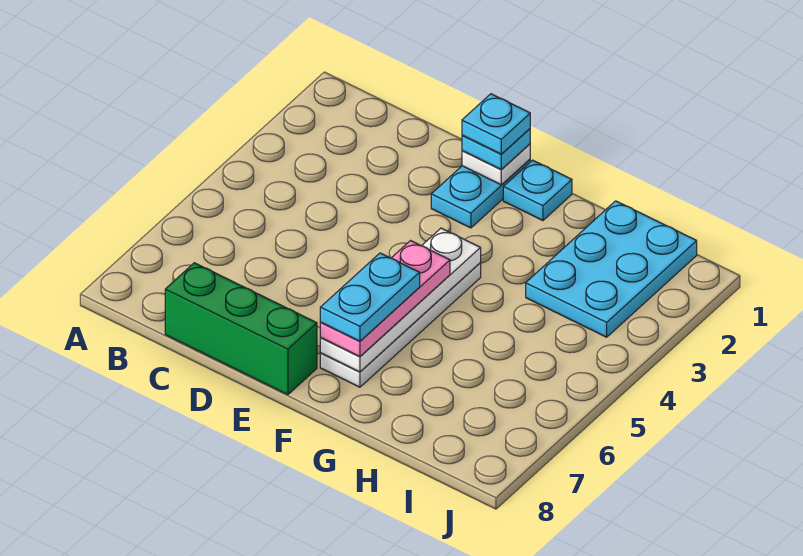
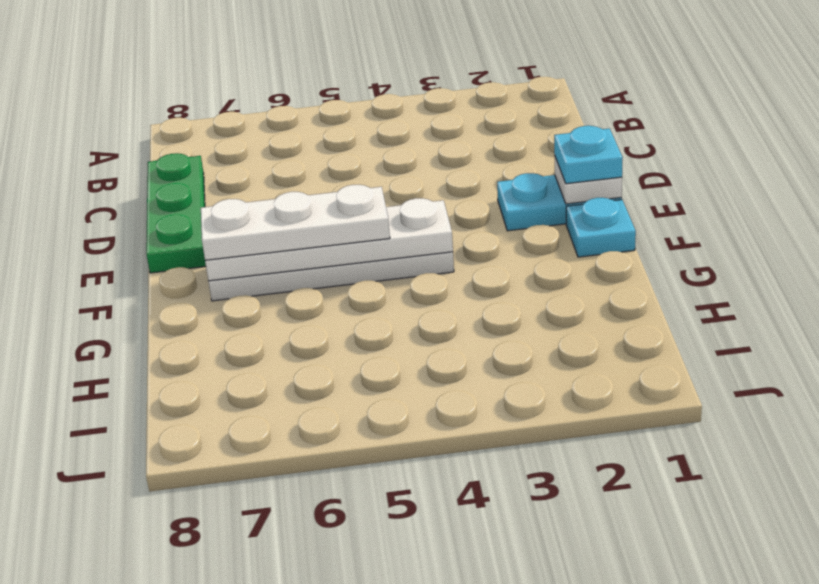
green brick C8:E8 level 1 -> green plate C8:E8 level 1
cyan plate E1 level 4 -> none
pink plate F5:F7 level 3 -> white plate F5:F7 level 3
cyan plate F6:F7 level 4 -> none
cyan plate H1:I3 level 1 -> none

